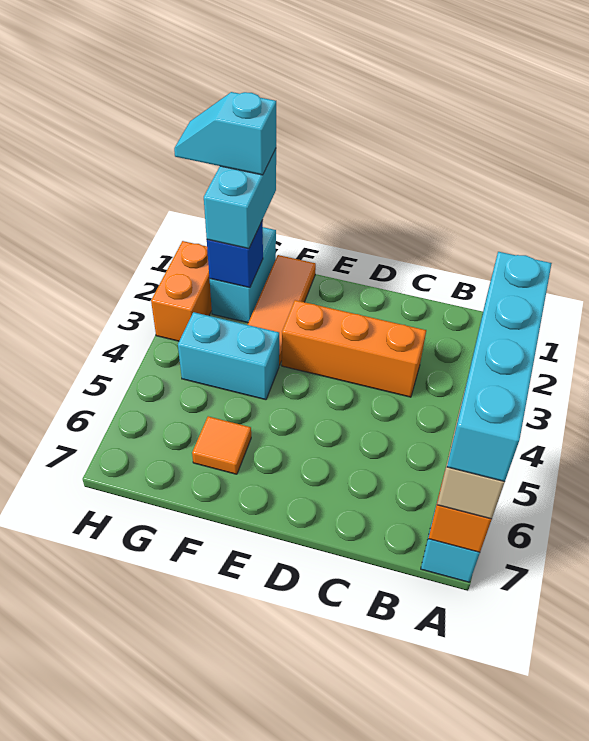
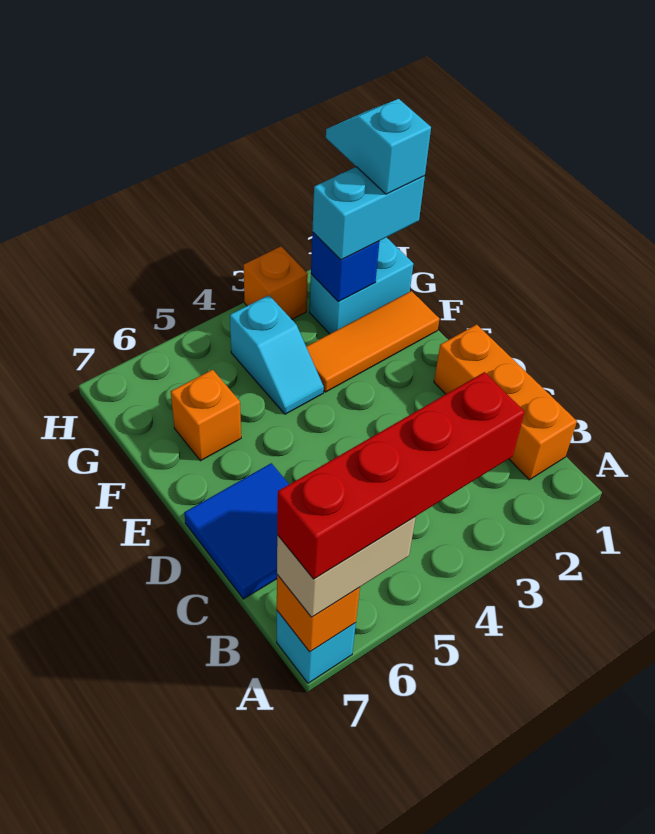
cyan brick A4:A7 level 4 -> red brick A4:A7 level 4
orange brick C3:E3 level 1 -> orange brick B1:D1 level 1
none -> blue tile C6:D7 level 1
cyan brick F4:G4 level 1 -> cyan slope F4:G4 level 1 top G
orange tile F6 level 1 -> orange brick F6 level 1
orange brick H2:H3 level 1 -> orange brick H3 level 1

